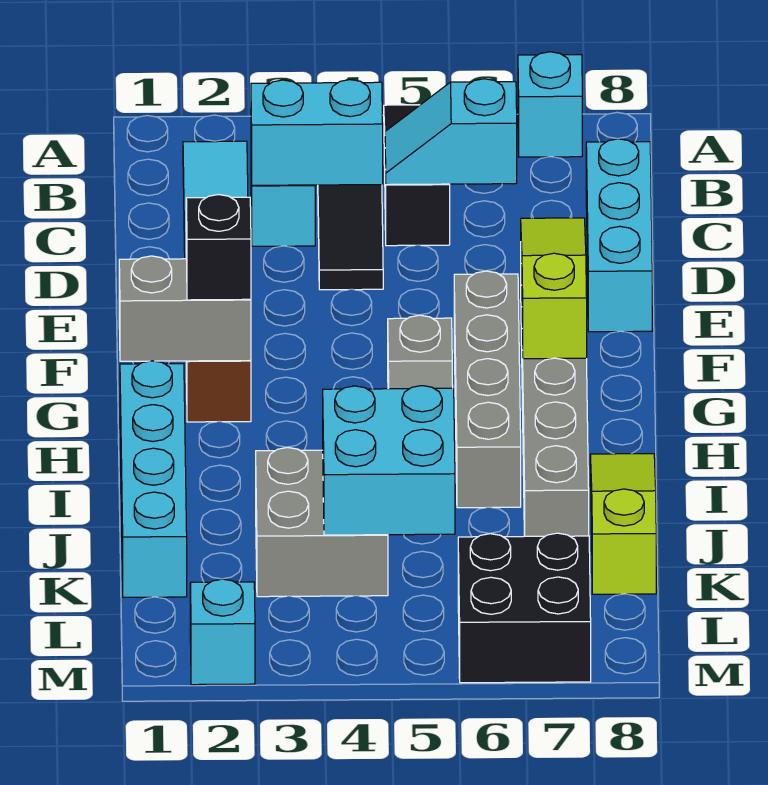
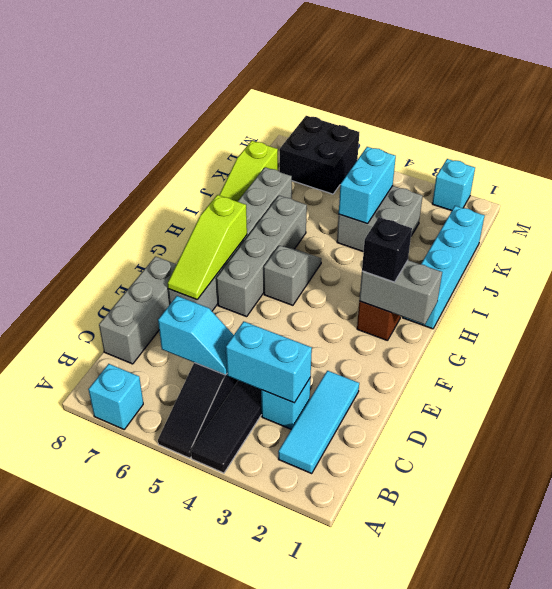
cyan brick C8:E8 level 1 -> grey brick C8:E8 level 1
cyan brick J4:K5 level 2 -> cyan brick J4:K4 level 2

